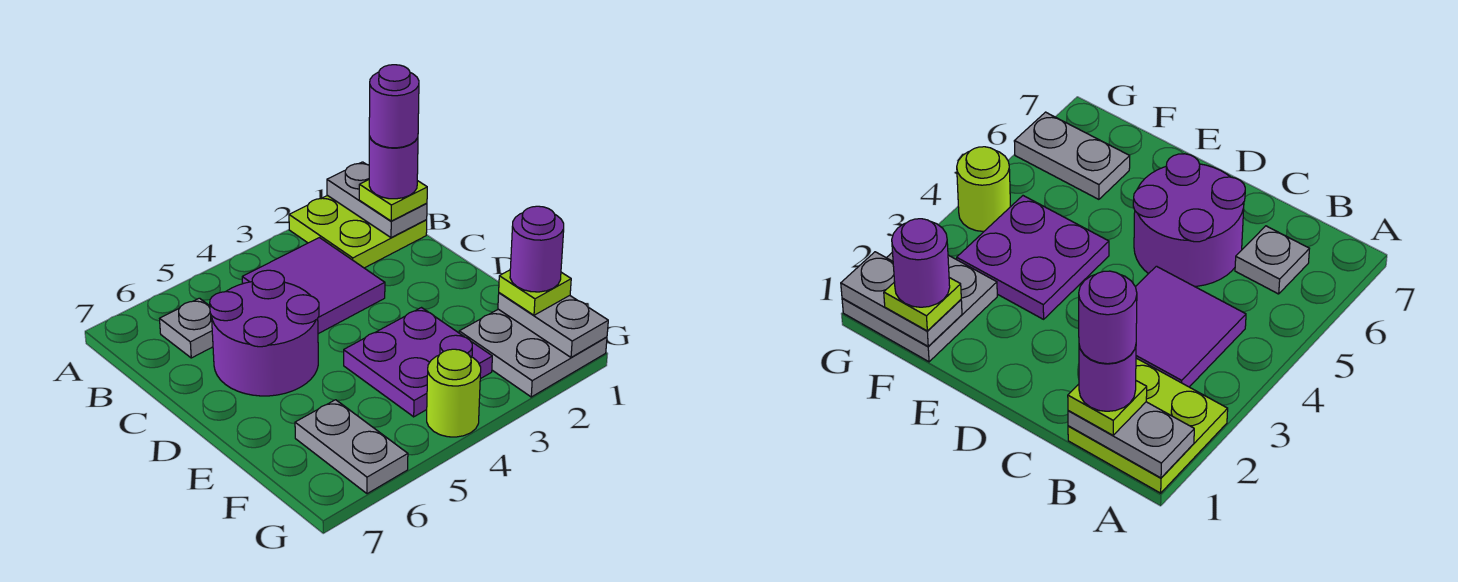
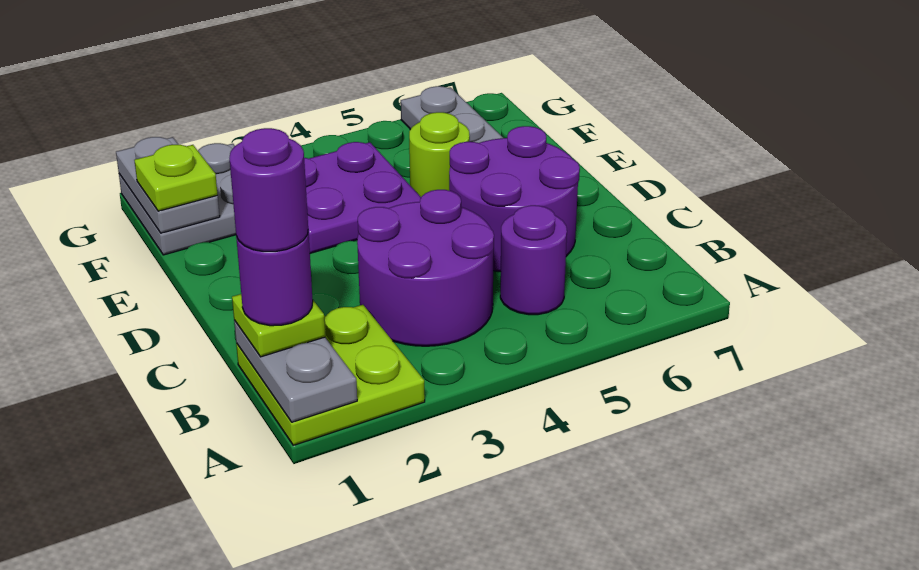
purple tile B3:C4 level 1 -> purple round brick B3:C4 level 1
grey plate B6 level 1 -> none
purple round brick F1 level 4 -> purple round brick B5 level 1
lime round brick G4 level 1 -> lime round brick E5 level 1

